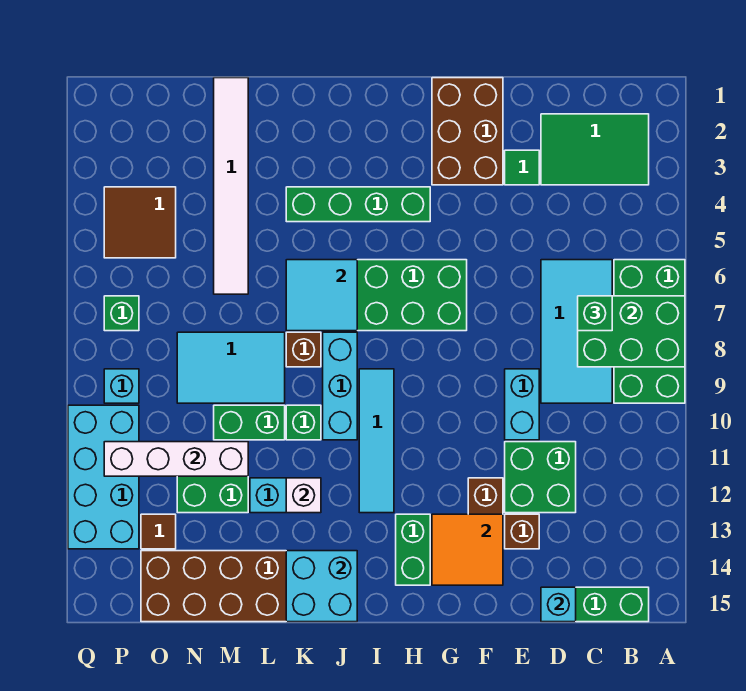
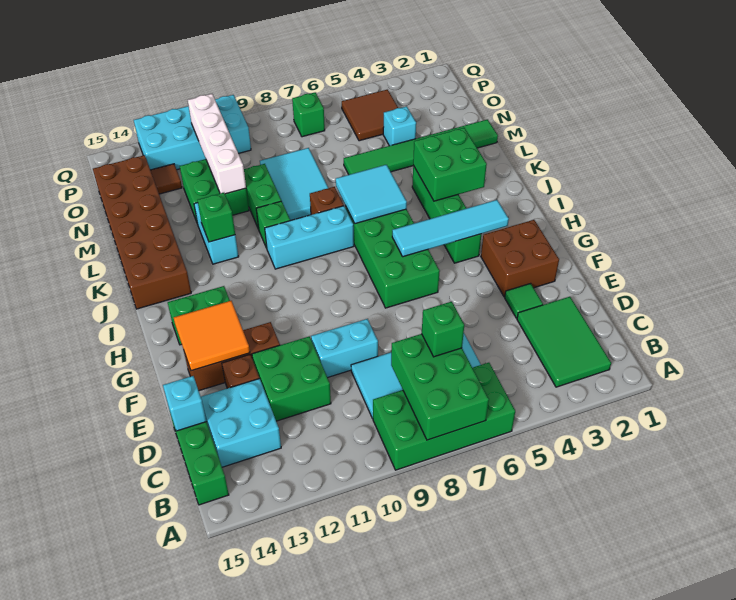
brown brick F1:G3 level 1 -> brown brick F2:G3 level 1
cyan tile I9:I12 level 1 -> cyan tile H3:H6 level 2
none -> green brick J3:K4 level 2
cyan brick J14:K15 level 2 -> cyan brick C13:D14 level 1
white brick K12 level 2 -> green brick K12 level 2
white tile M1:M6 level 1 -> green tile M1:M6 level 1
cyan brick P9 level 1 -> cyan brick N4 level 1

